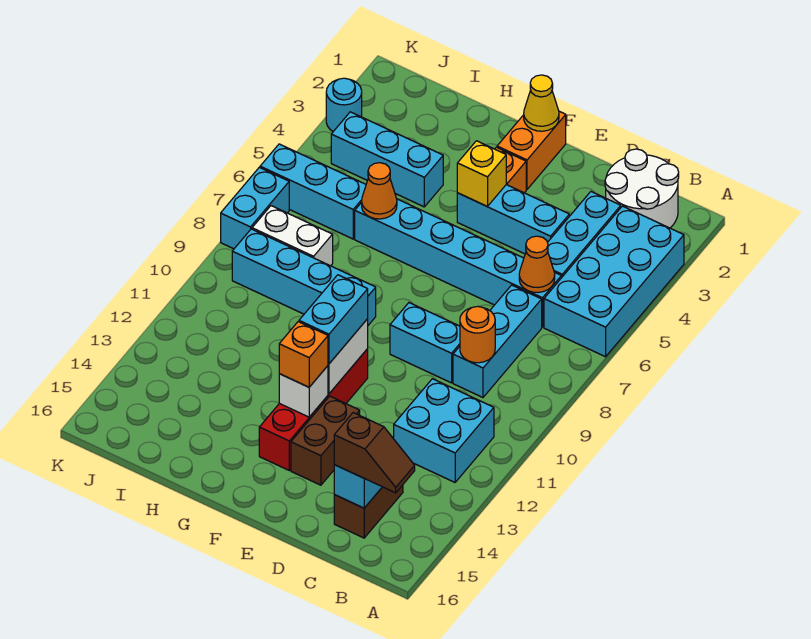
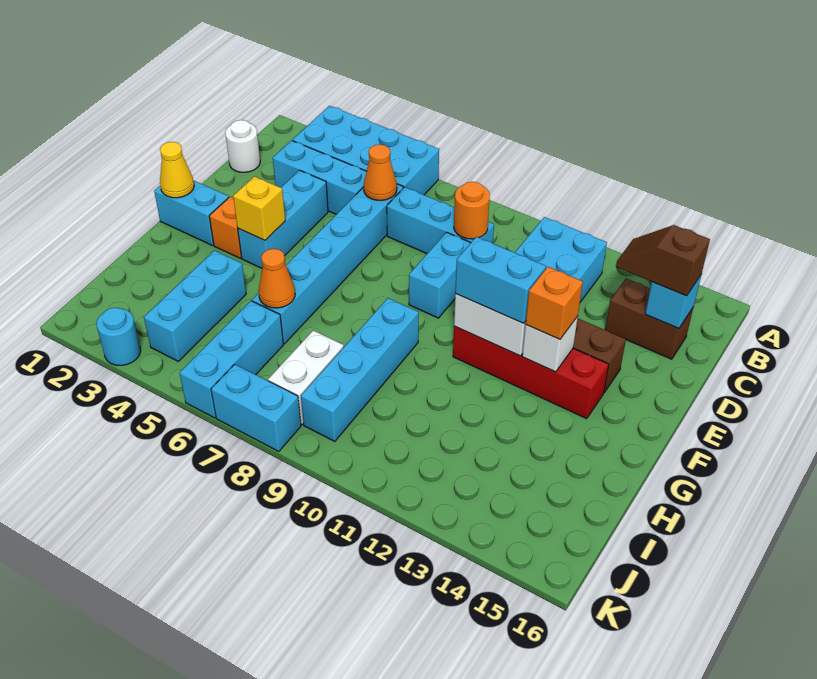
white round brick B1:C2 level 1 -> white round brick C1 level 1
brown slope B15:C15 level 3 top C -> brown slope C14:C15 level 3 top 15
orange brick F1:F2 level 1 -> cyan brick F1:F2 level 1

